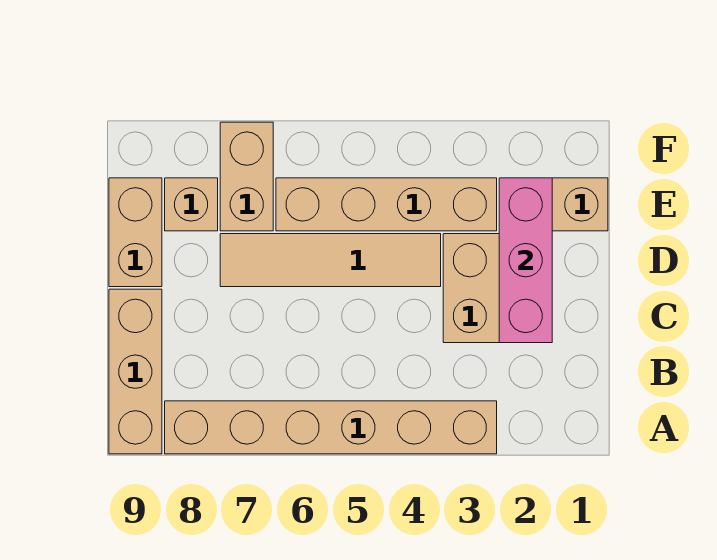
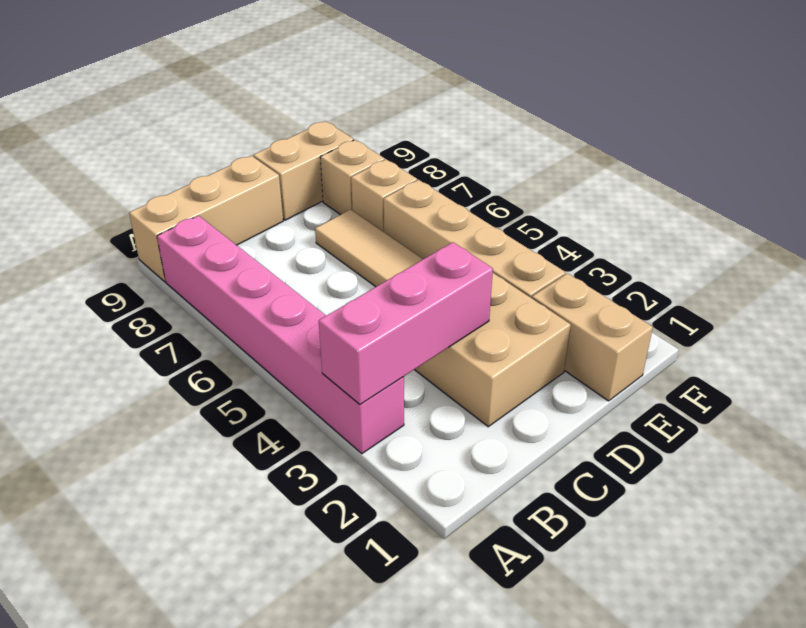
tan brick A3:A8 level 1 -> pink brick A3:A8 level 1
pink brick C2:E2 level 2 -> pink brick A3:C3 level 2
tan brick E7:F7 level 1 -> tan brick E7 level 1

